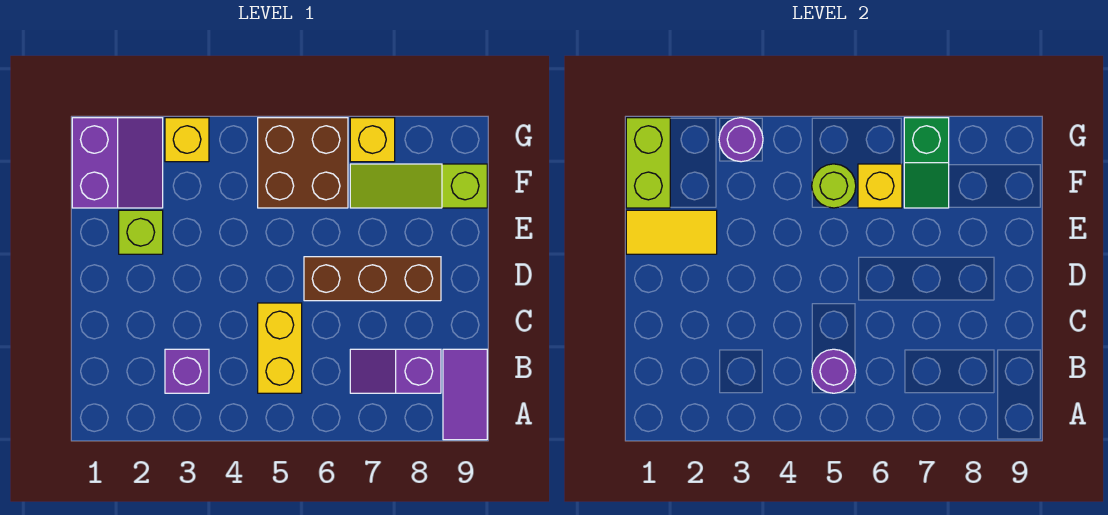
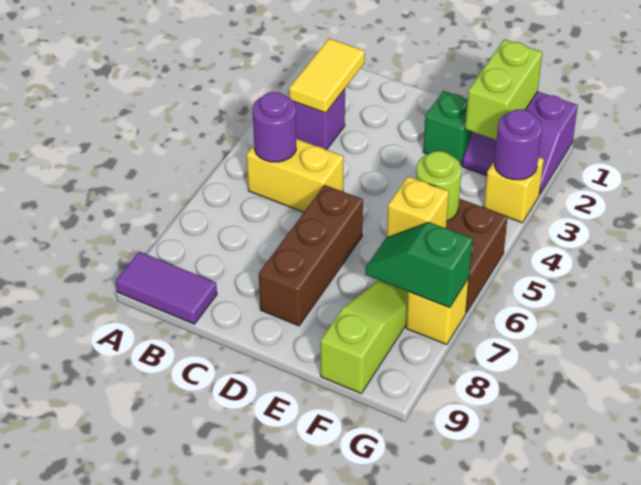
purple slope B7:B8 level 1 top 8 -> none
yellow tile E1:E2 level 2 -> yellow tile B2:B3 level 2
lime brick E2 level 1 -> green brick E2 level 1
lime brick F1:G1 level 2 -> lime brick F1:F2 level 2

